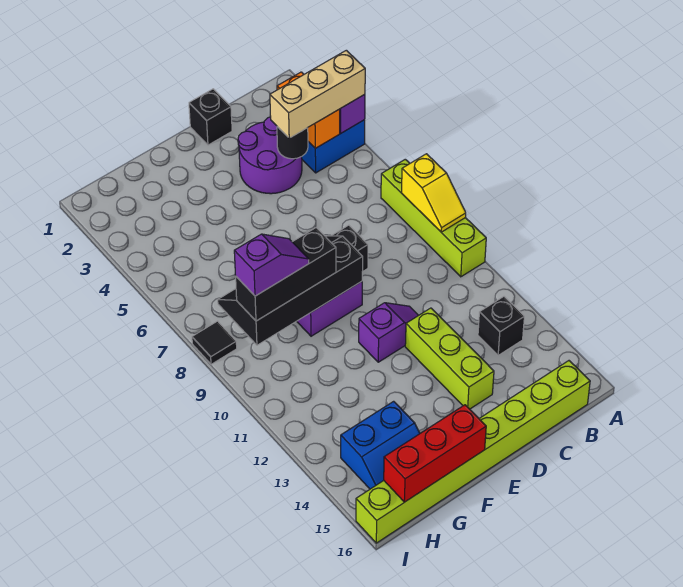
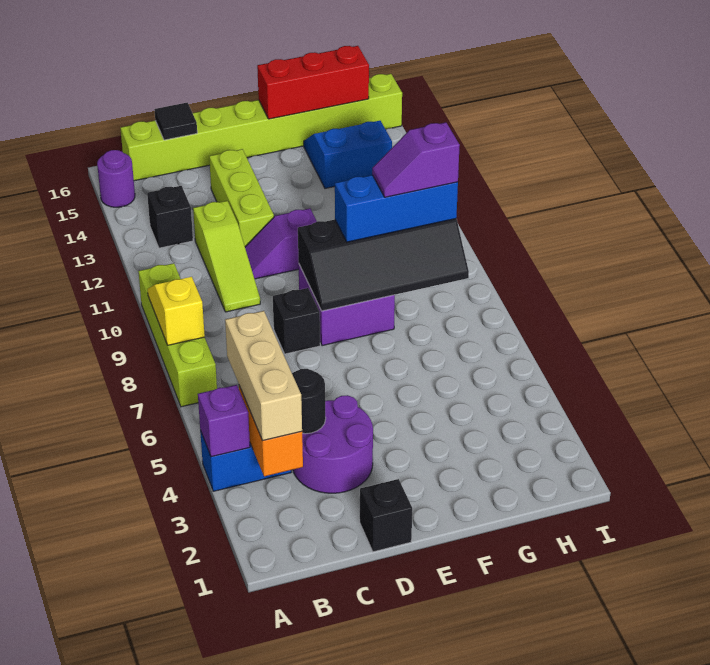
tan brick A4:C4 level 3 -> tan brick B3:B5 level 3
none -> purple round brick A15 level 1
none -> lime slope C10:C12 level 1 top 12
black brick F9:H9 level 3 -> blue brick F9:H9 level 3
black tile I8 level 1 -> black tile C16 level 2

